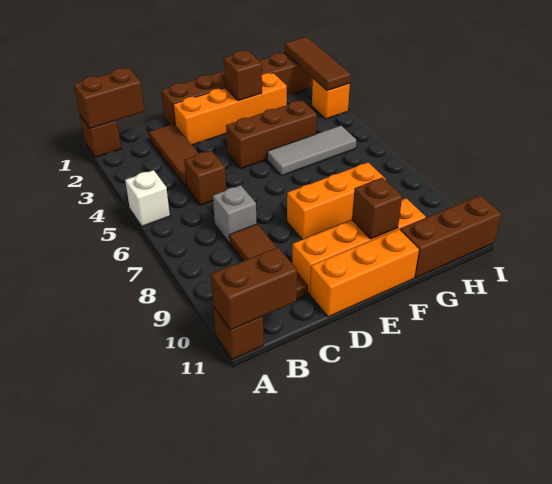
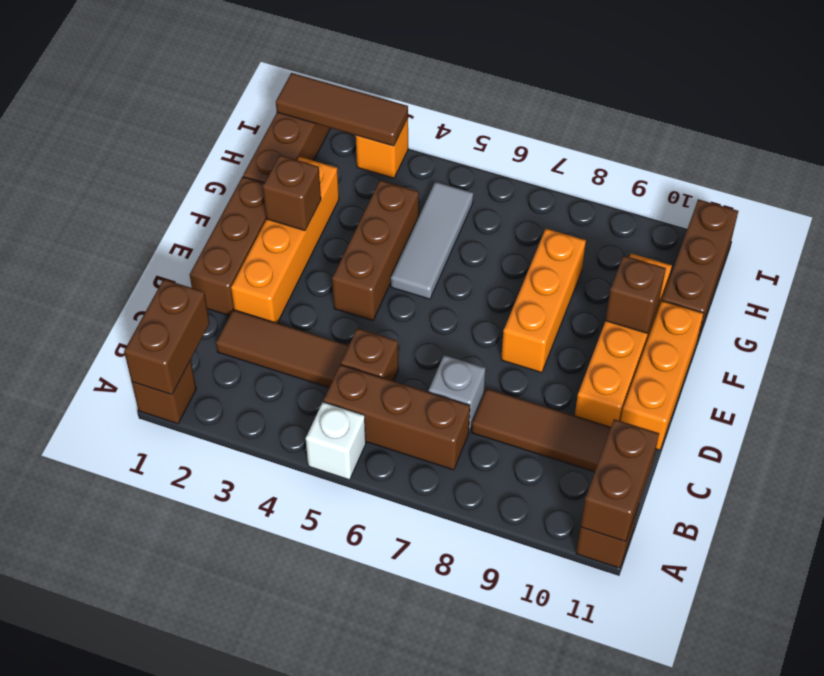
none -> brown brick B5:B7 level 1

